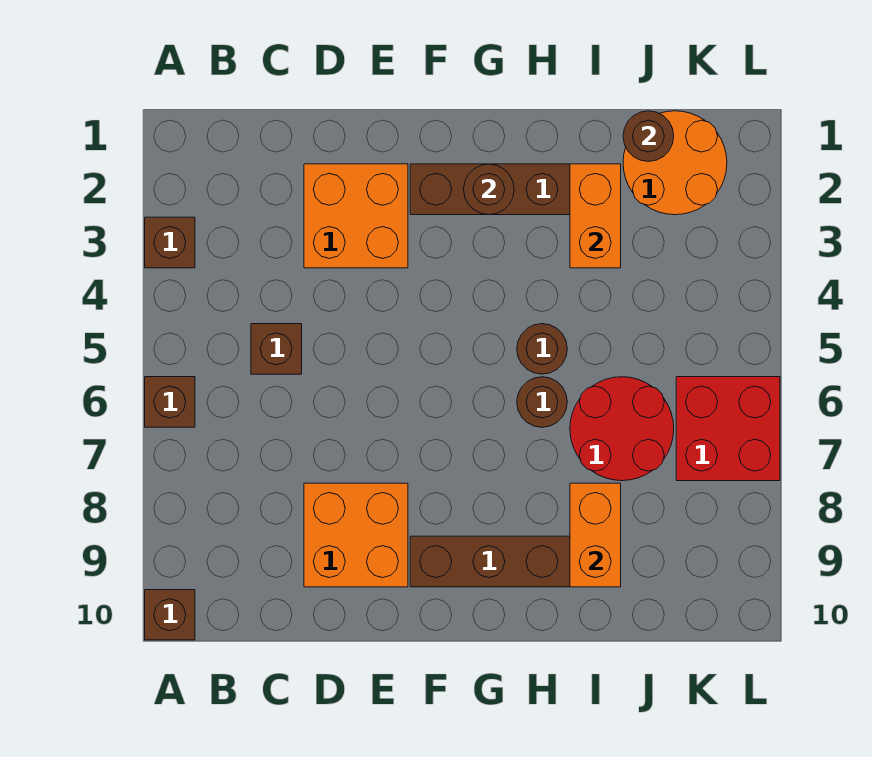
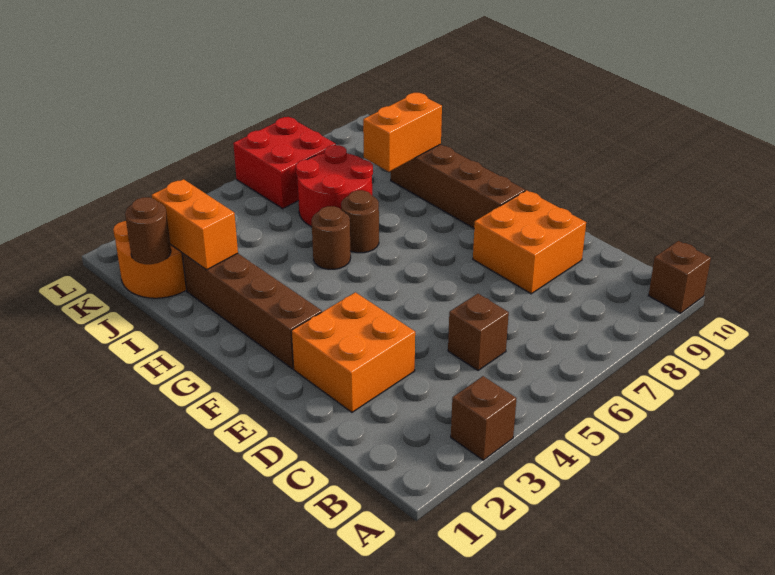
brown brick A6 level 1 -> none
brown round brick G2 level 2 -> none
orange brick I2:I3 level 2 -> orange brick I2:J2 level 2

